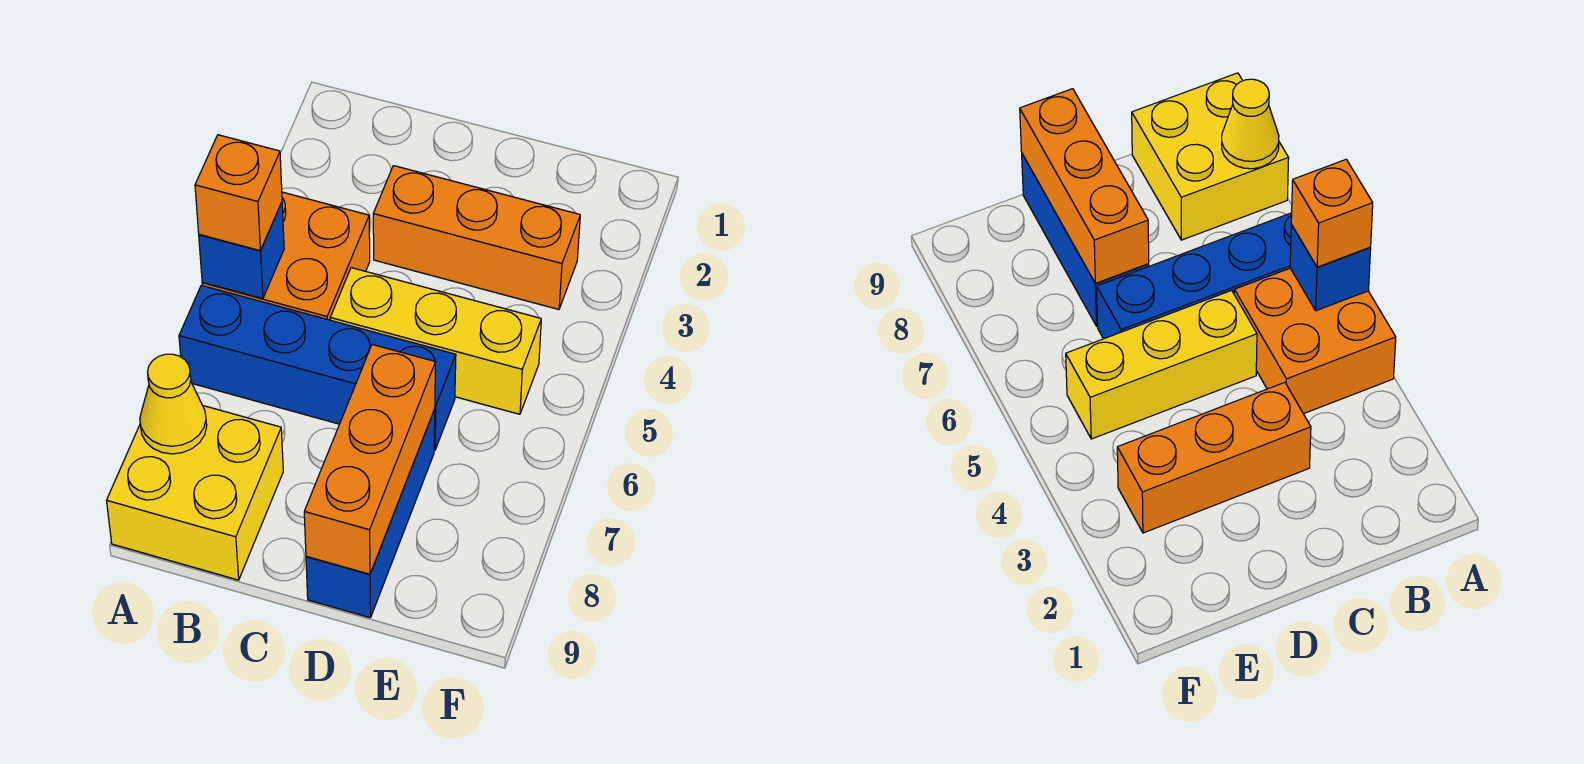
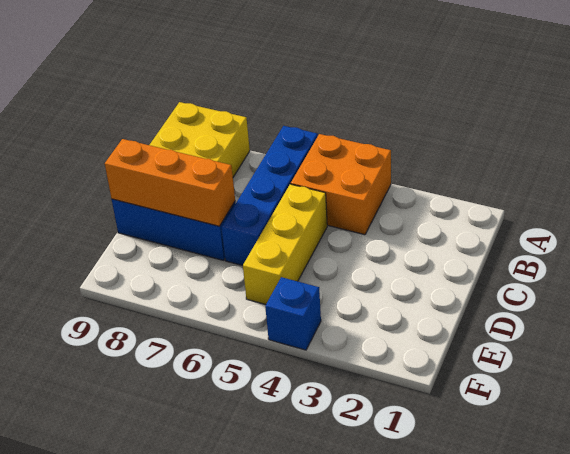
blue brick A5 level 2 -> blue brick F4 level 1
orange brick A5 level 3 -> none
yellow cone A8 level 2 -> none
orange brick C3:E3 level 1 -> none

